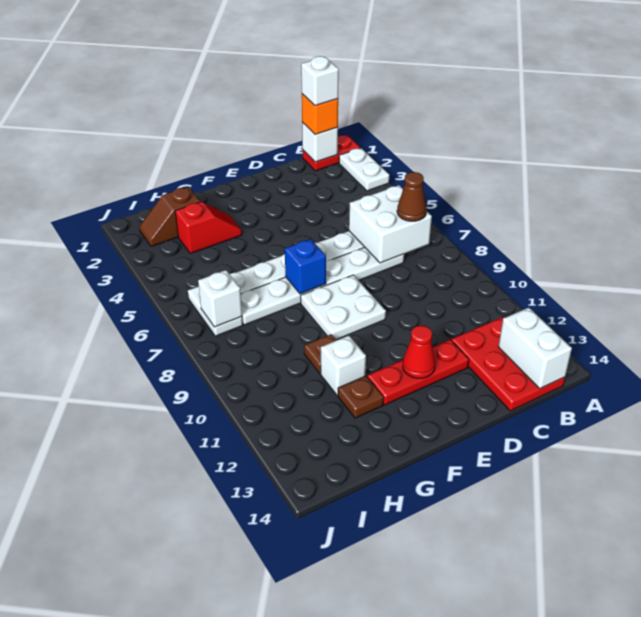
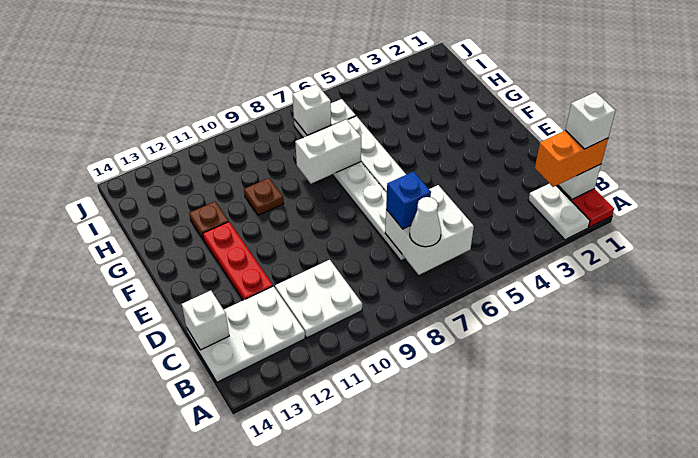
white plate A2:A3 level 1 -> white plate A2:B2 level 1
orange brick B1 level 3 -> orange brick B1:B2 level 3
brown cone B7 level 3 -> white cone B7 level 3
red plate B12:C14 level 1 -> white plate B12:C14 level 1
white brick B13:B14 level 2 -> white brick G7:G8 level 2
white plate E8:F9 level 1 -> white plate B10:C11 level 1
red cone E12 level 2 -> none
blue brick F7 level 2 -> blue brick C7 level 3
red slope G3:H3 level 1 top H -> none
white brick G11 level 1 -> white brick C14 level 2
brown slope H2:I2 level 1 top H -> none

